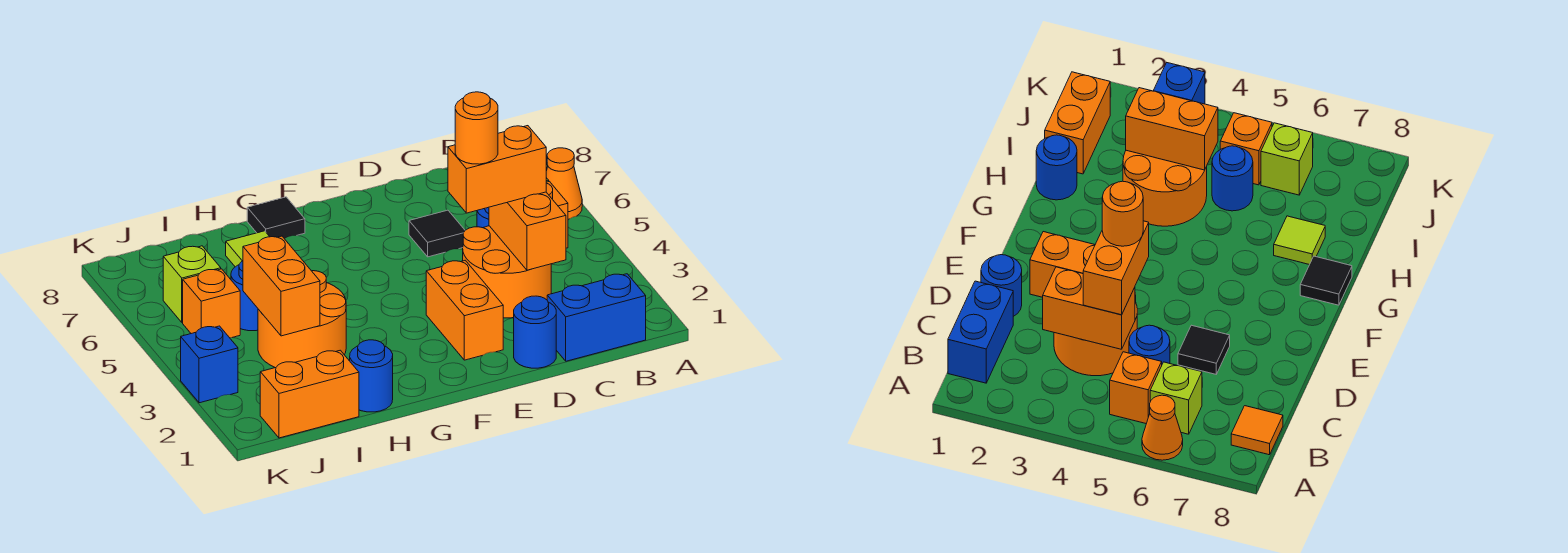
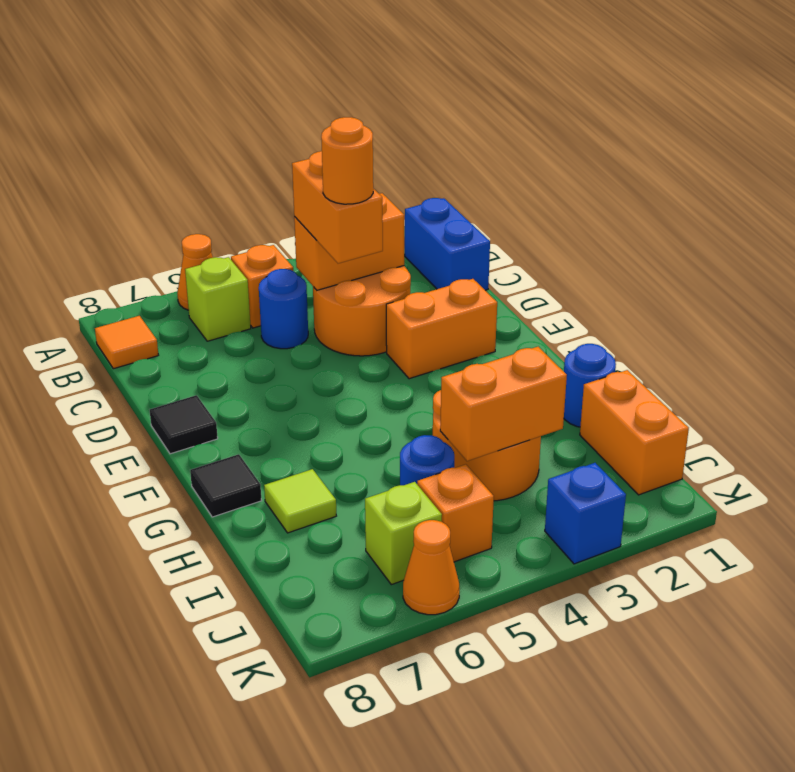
blue round brick D1 level 1 -> none
black tile D6 level 1 -> black tile E8 level 1
none -> orange cone K6 level 1

